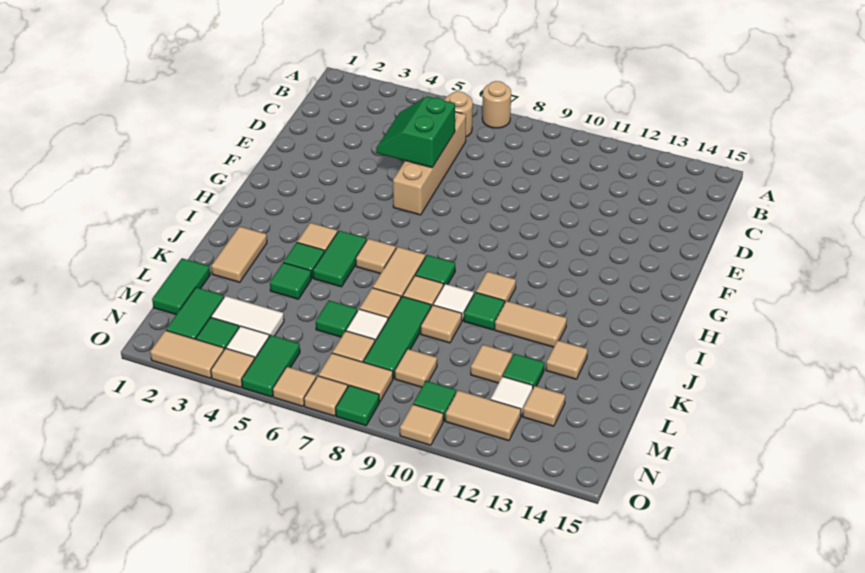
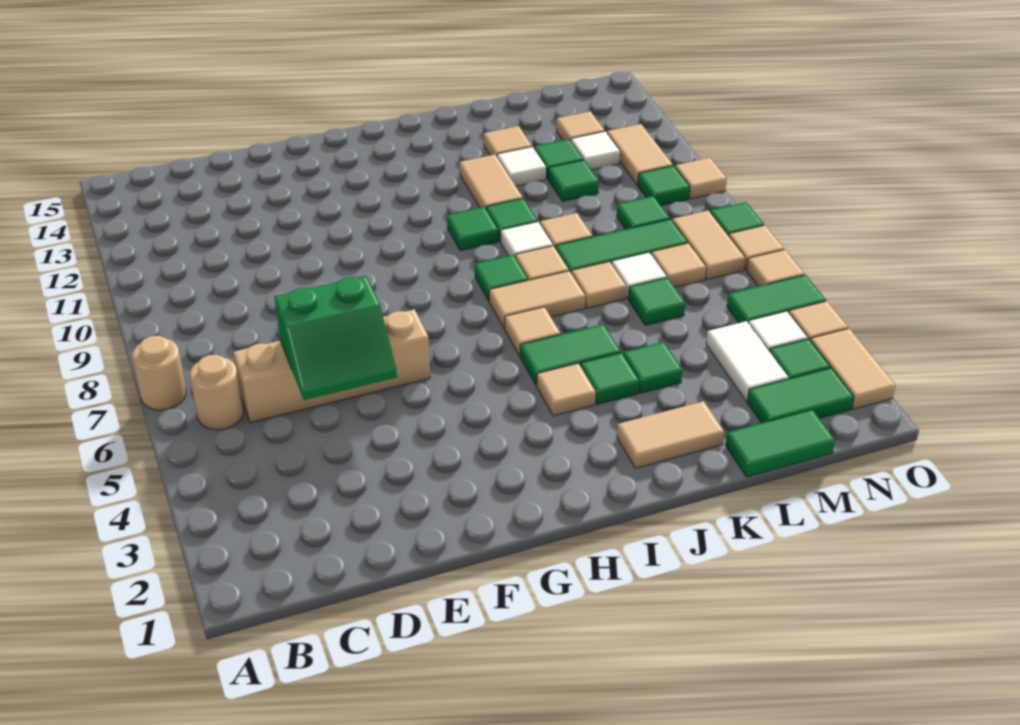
tan tile I10 level 1 -> green tile I10 level 1
none -> white tile K12 level 1
tan tile L11 level 1 -> green tile L11 level 1
tan tile M9 level 1 -> green tile M9 level 1

